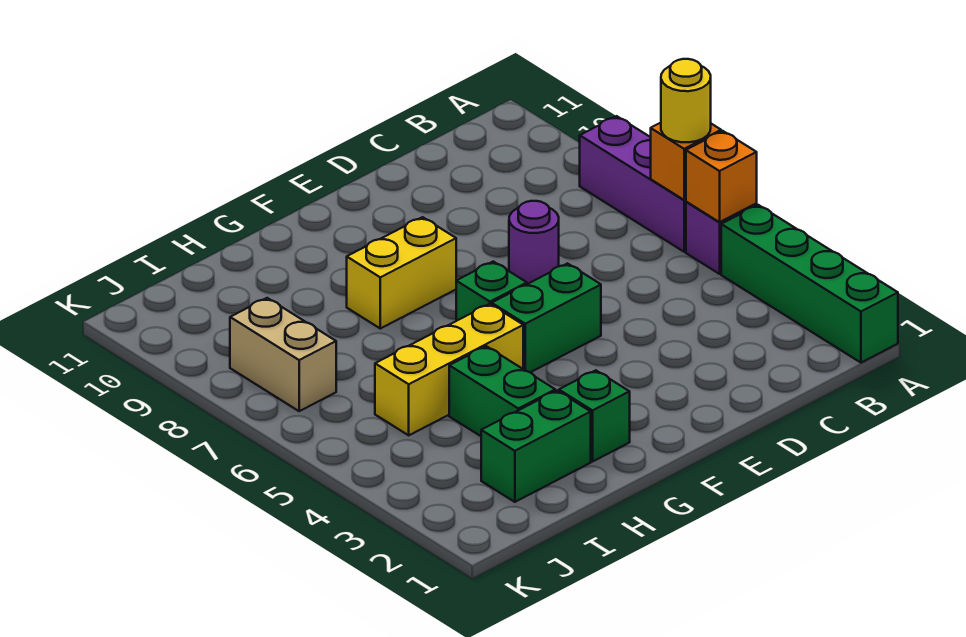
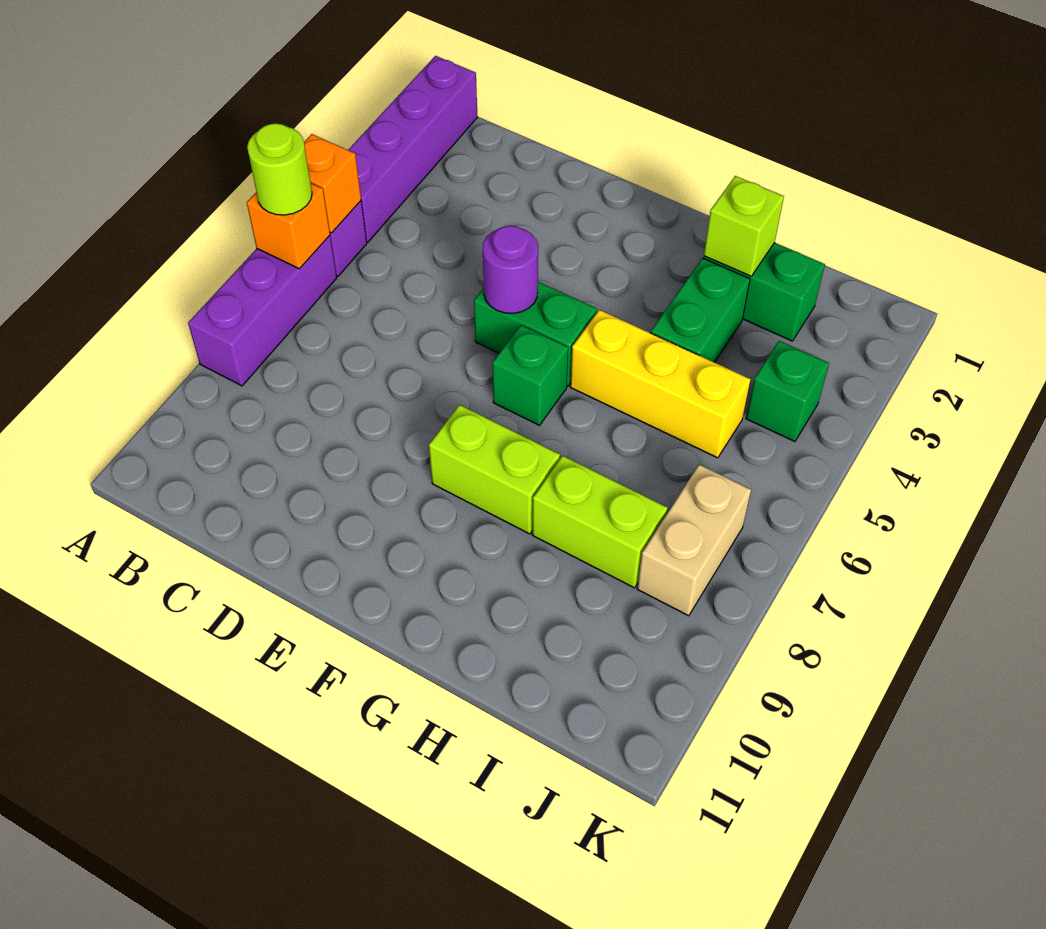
green brick A1:A4 level 1 -> purple brick A1:A4 level 1
yellow round brick A6 level 3 -> lime round brick A6 level 3
purple round brick D7 level 1 -> purple round brick E5 level 2
yellow brick F8:G8 level 1 -> lime brick F8:G8 level 1
green brick G2 level 1 -> green brick J4 level 1
none -> lime brick H2 level 2
none -> lime brick H8:I8 level 1

